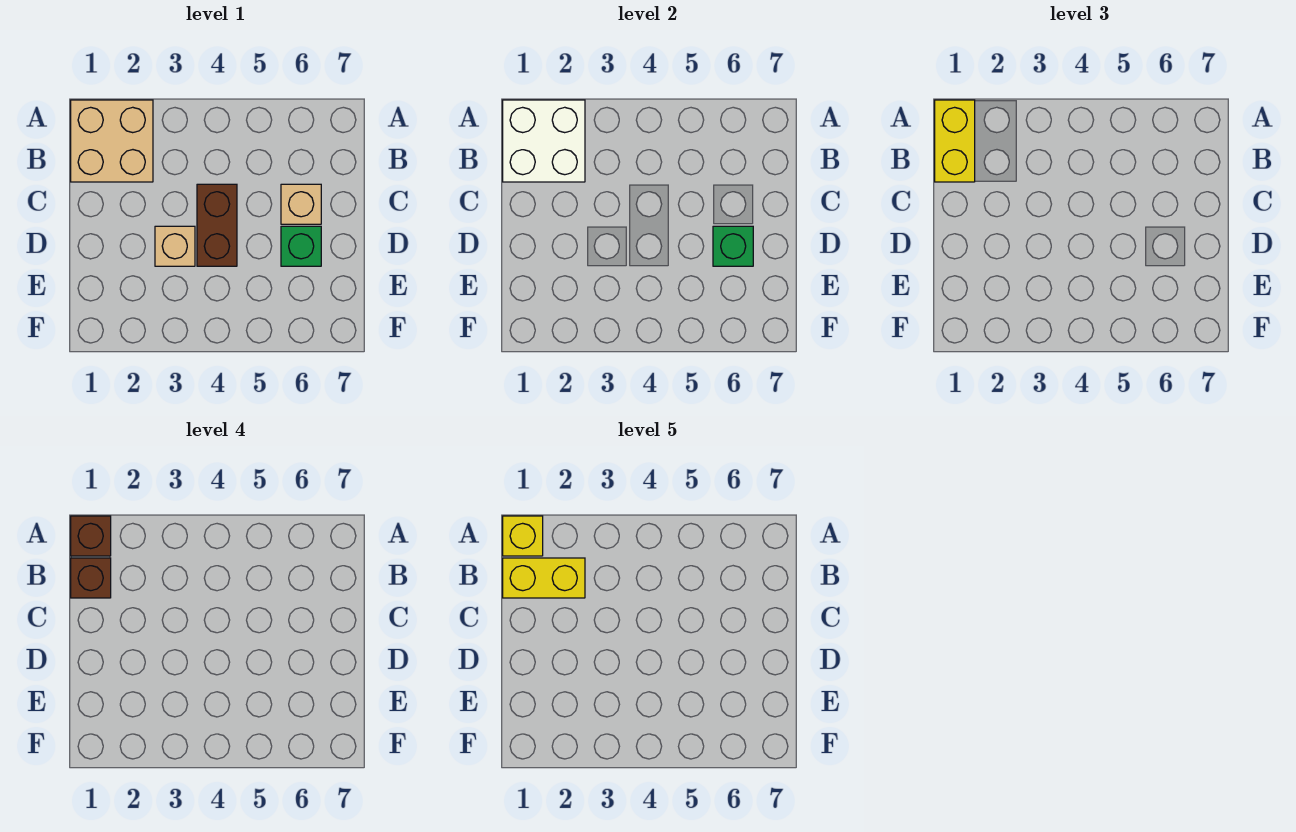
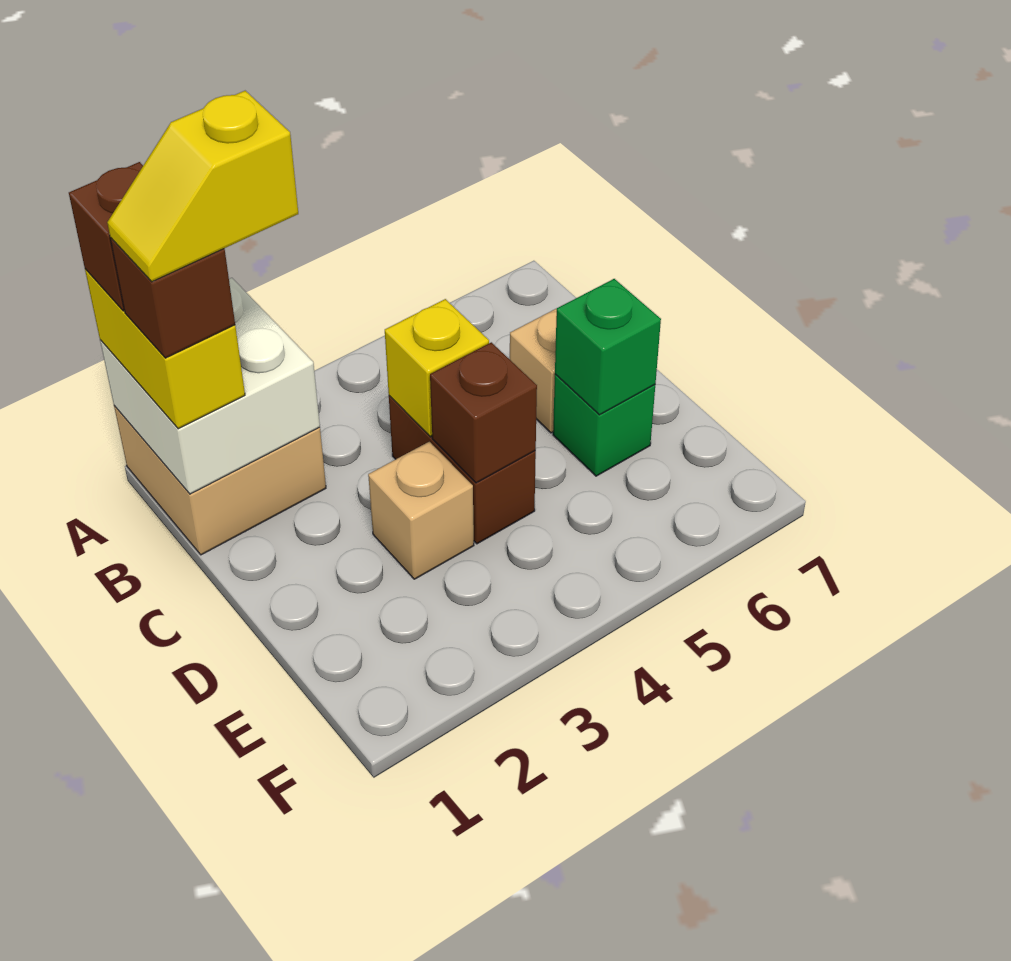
yellow brick A1 level 5 -> yellow brick C4 level 2
yellow brick B1:B2 level 5 -> yellow slope B1:B2 level 5 top 2
none -> brown brick D4 level 2

